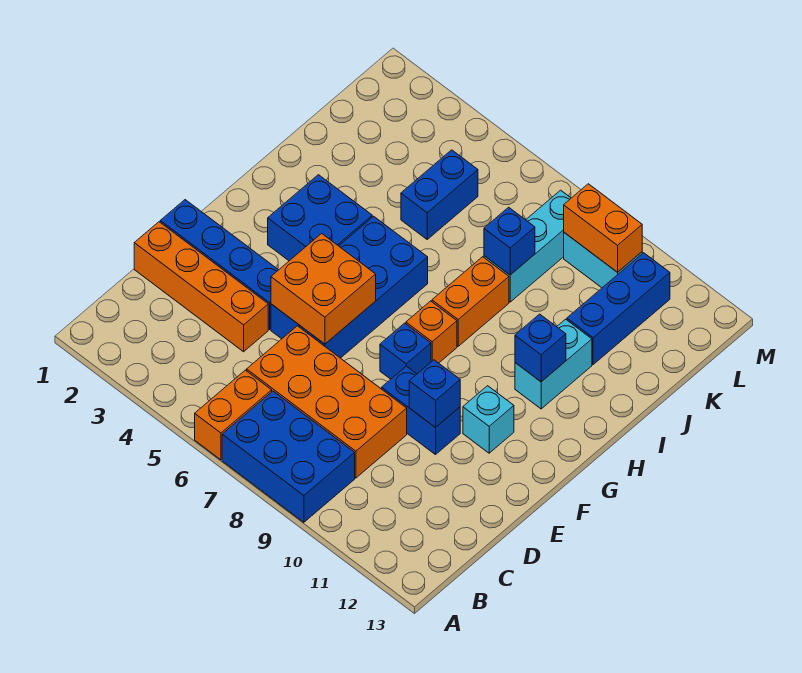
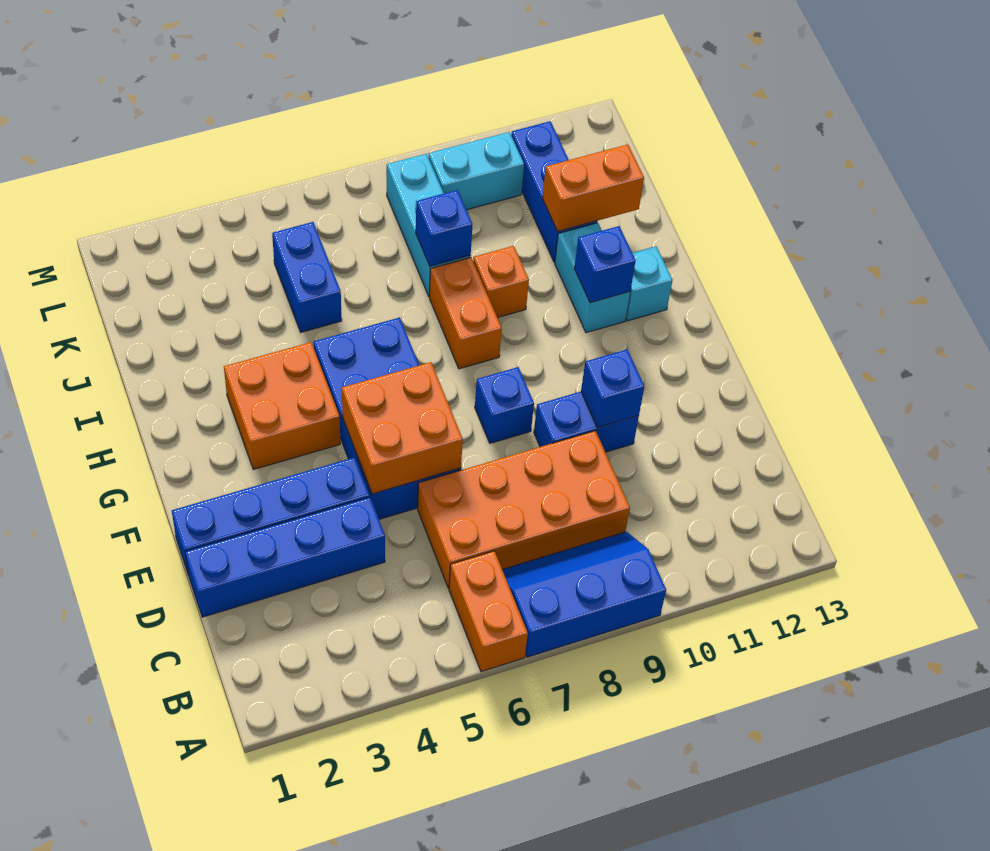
blue brick A7:B9 level 1 -> blue slope A7:B9 level 1 top A
orange brick D1:D4 level 1 -> blue brick D1:D4 level 1
cyan brick F11 level 1 -> cyan brick H12 level 1
blue brick G3:H4 level 1 -> orange brick G3:H4 level 1
orange brick G8 level 1 -> orange brick I9 level 1
orange brick L9:L10 level 2 -> orange brick J11:J12 level 2

